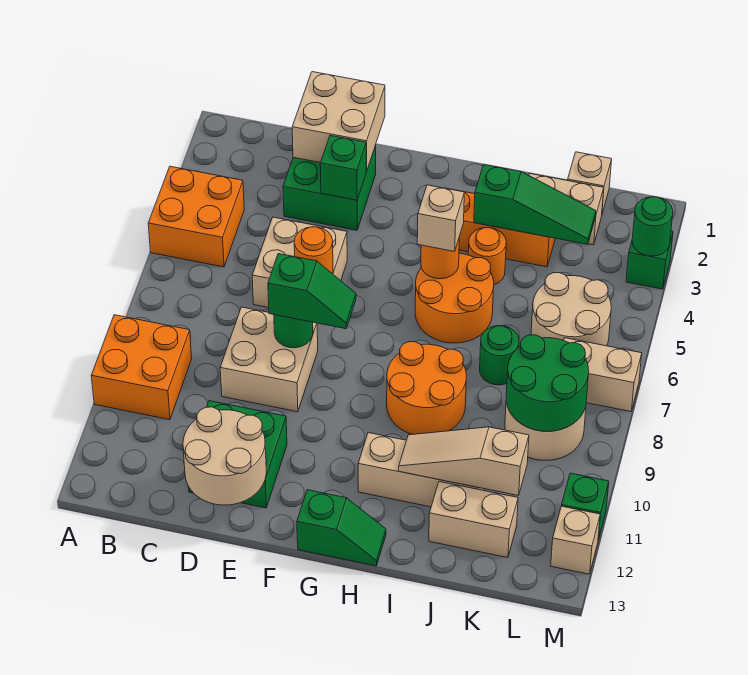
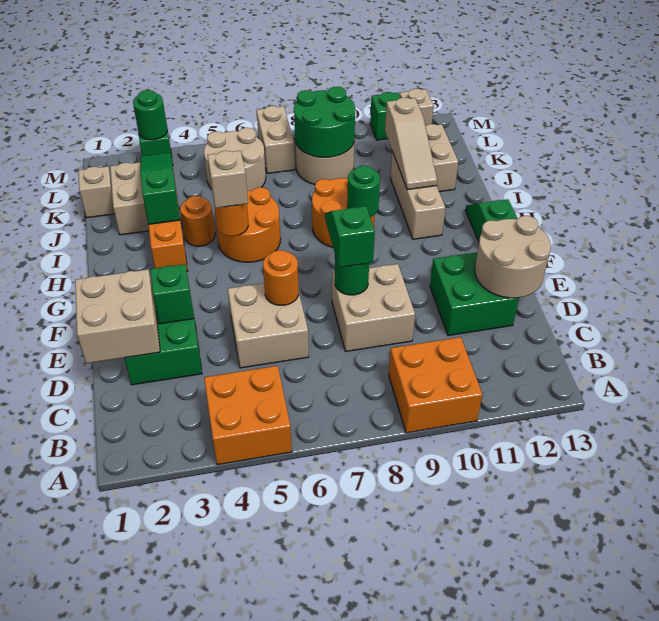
green round brick J7 level 1 -> green round brick H9 level 2

